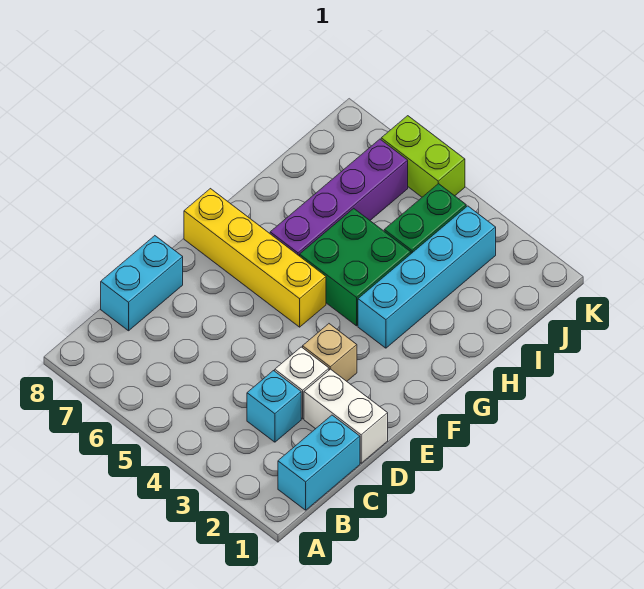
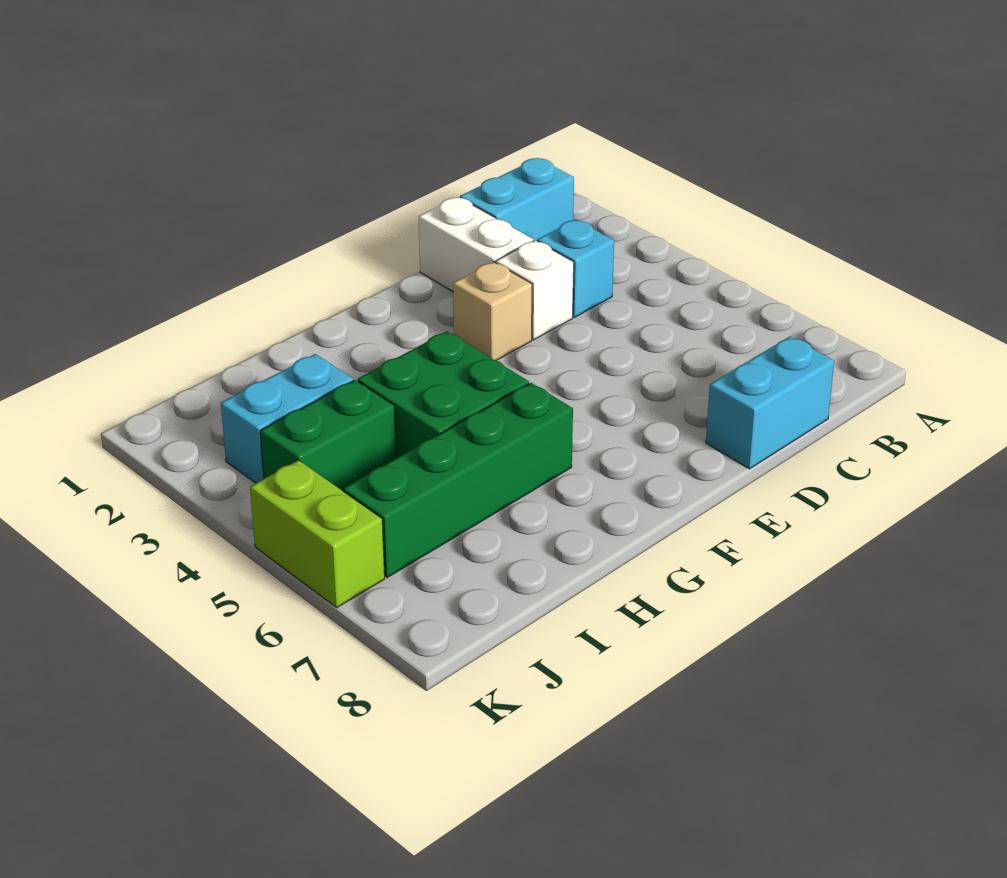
yellow brick F5:F8 level 1 -> none
cyan brick G3:J3 level 1 -> cyan brick I3:J3 level 1
purple brick G6:J6 level 1 -> green brick G6:J6 level 1

